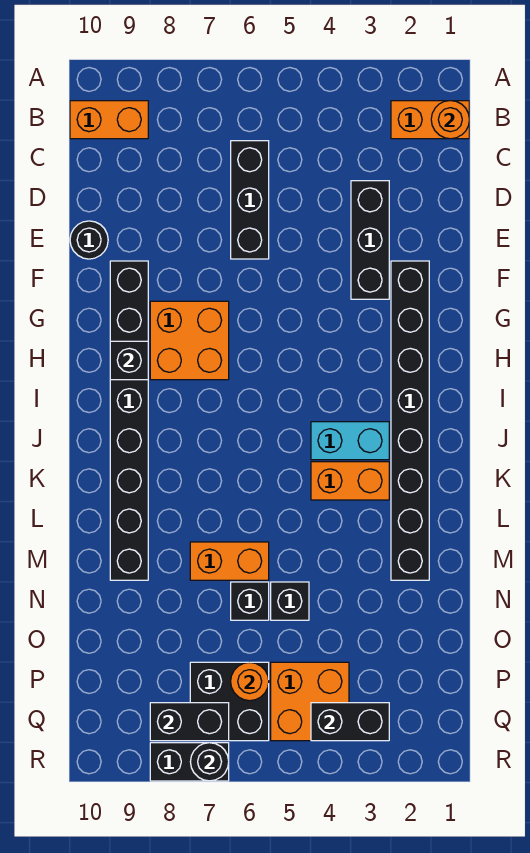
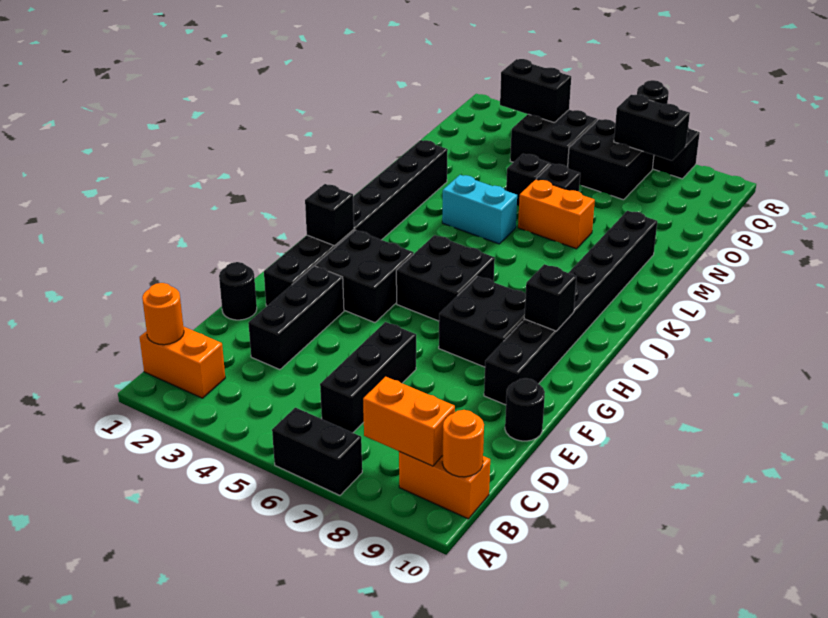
none -> black brick A6:A7 level 1
none -> black round brick E1 level 1
none -> black brick G3:H4 level 1
orange brick G7:H8 level 1 -> black brick G7:H8 level 1
none -> black brick H2 level 2
none -> black brick H5:I6 level 1
cyan brick J3:J4 level 1 -> cyan brick L4:L5 level 1
orange brick K3:K4 level 1 -> orange brick B8:B9 level 2
orange brick P4:Q5 level 1 -> black brick P4:Q5 level 1
orange round brick P6 level 2 -> orange round brick B10 level 2

